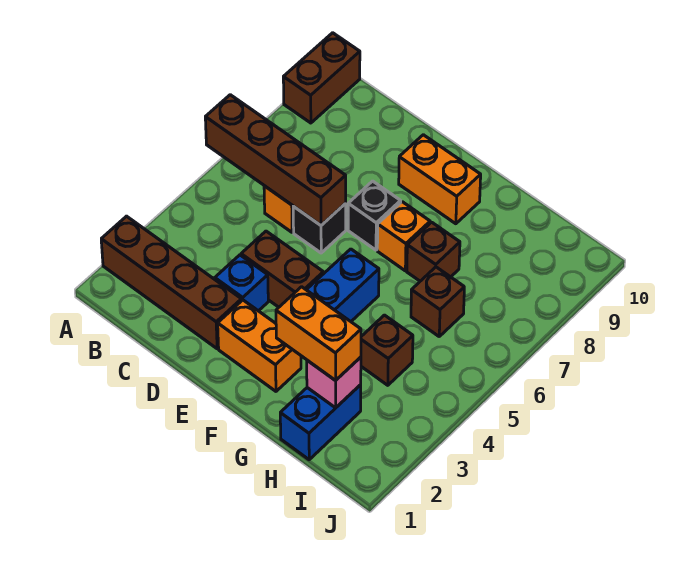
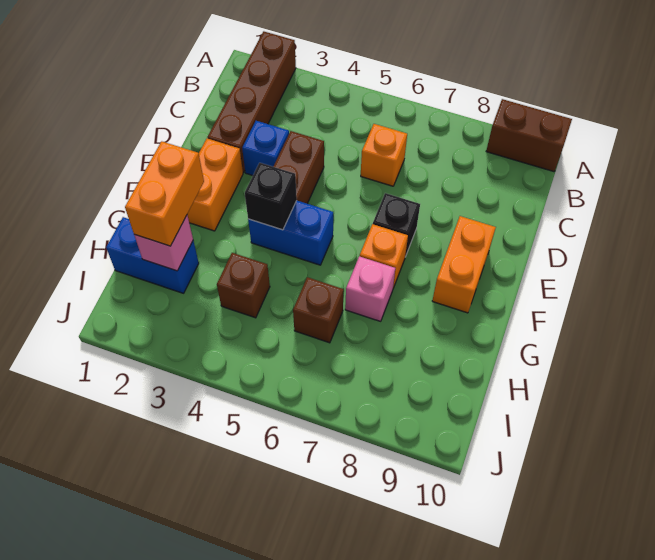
brown brick A6:D6 level 2 -> none
black brick D6 level 1 -> black brick F4 level 2
brown brick G7 level 1 -> pink brick G7 level 1

